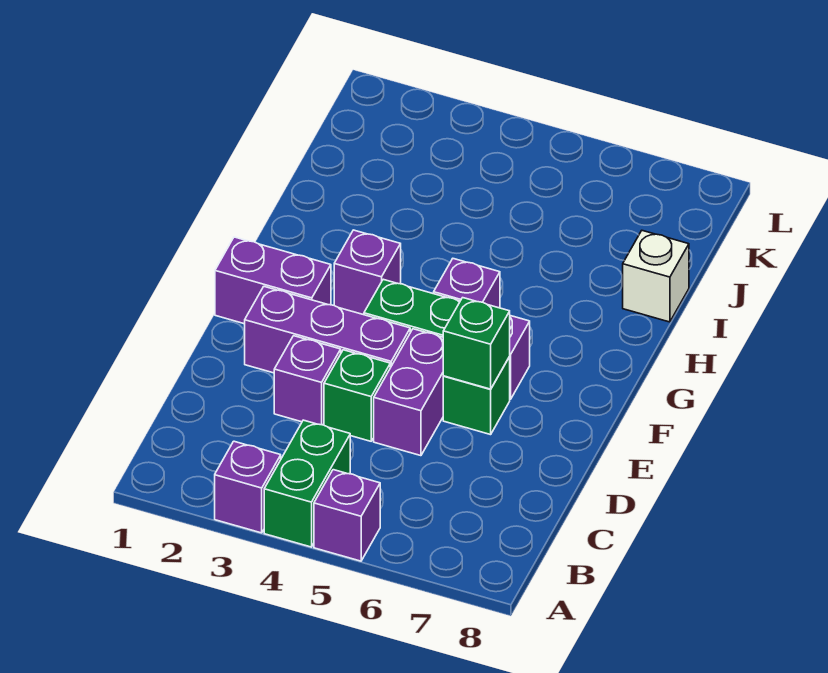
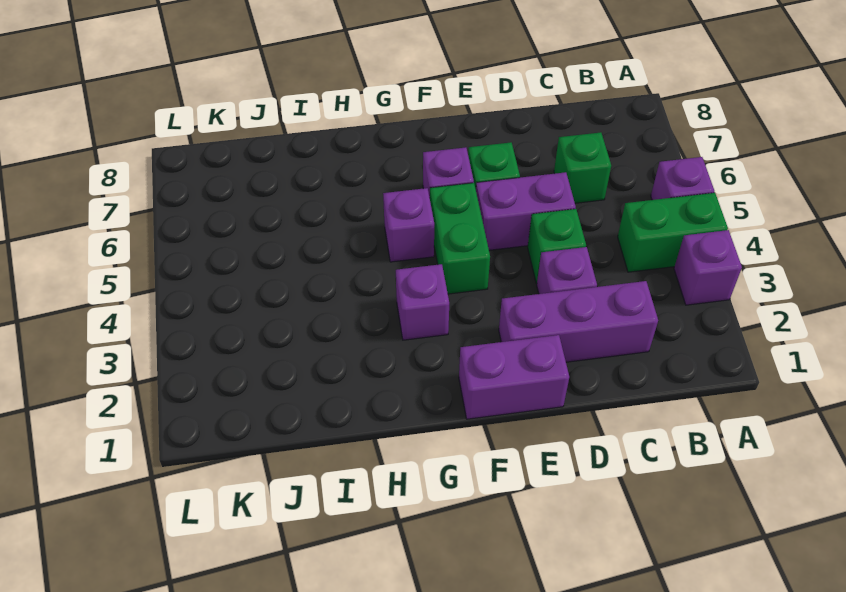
purple brick E2:E4 level 1 -> purple brick C2:E2 level 1
green brick E6 level 2 -> green brick C6 level 1
purple brick F1:F2 level 1 -> purple brick E1:F1 level 1
white brick I8 level 1 -> none

